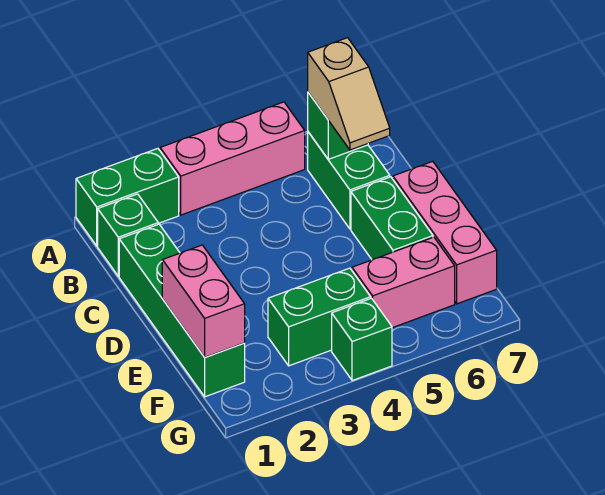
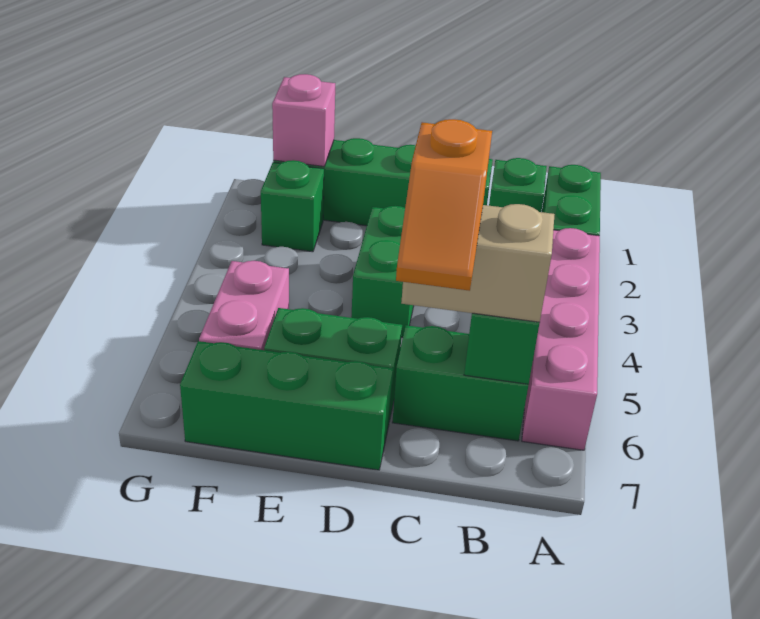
pink brick A3:A5 level 1 -> pink brick A3:A6 level 1
tan slope B6:C6 level 3 top B -> tan brick B6:C6 level 3
none -> orange slope C6:C7 level 4 top 6
pink brick D7:F7 level 1 -> green brick D7:F7 level 1
pink brick E1:F1 level 2 -> pink brick F1 level 2
green brick F3:F4 level 1 -> green brick D3:D4 level 1
green brick G4 level 1 -> green brick F2 level 1

